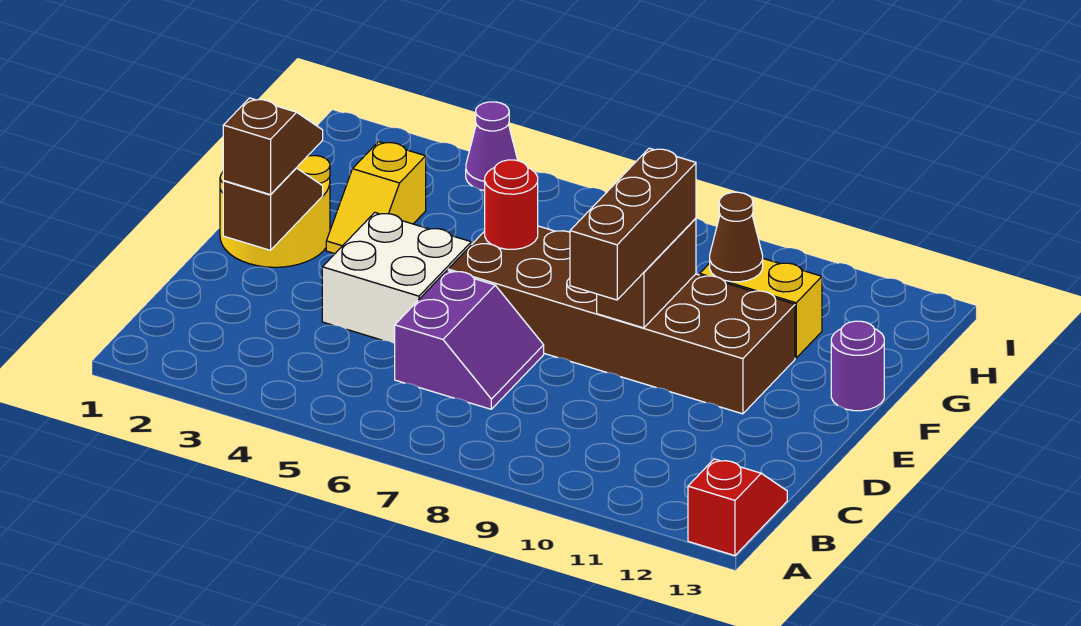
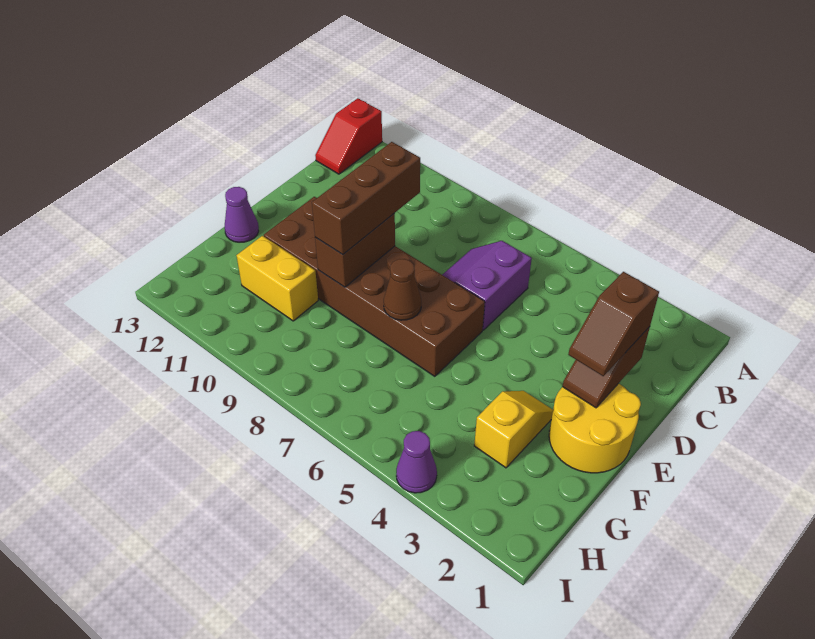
white brick D4:E5 level 1 -> none
red round brick F6 level 2 -> none
purple round brick F13 level 1 -> purple cone F13 level 1
brown cone G10 level 2 -> brown cone F7 level 2

